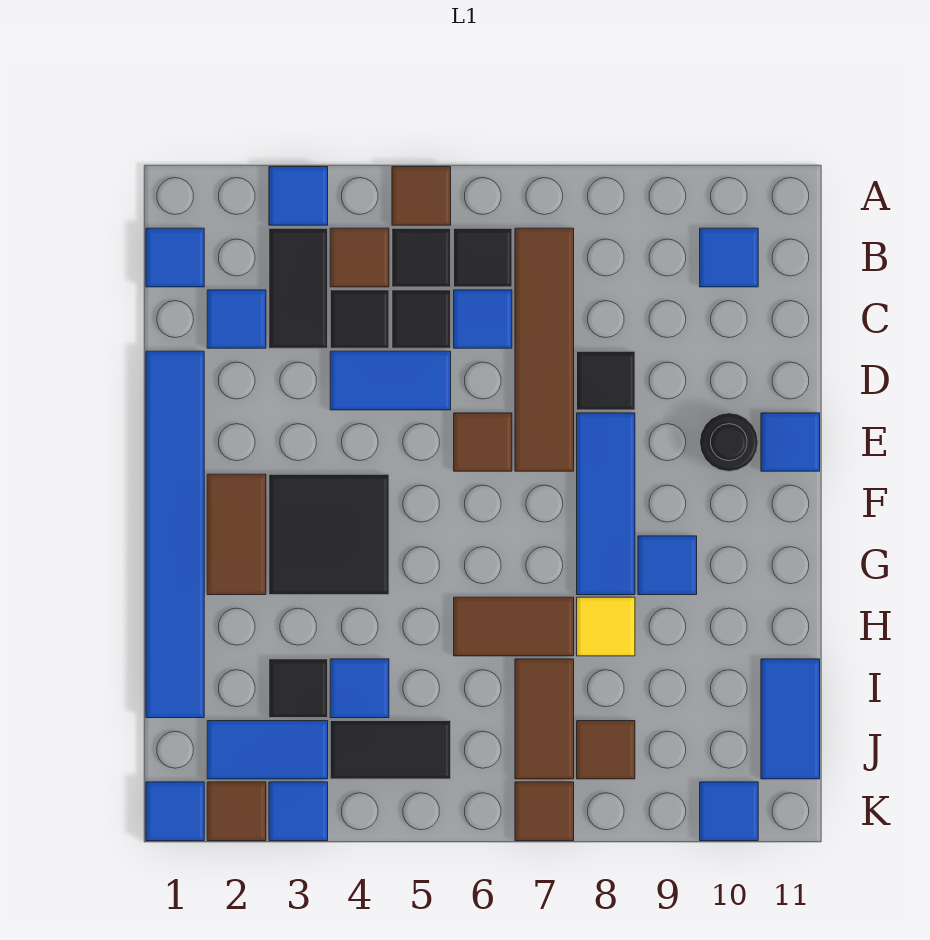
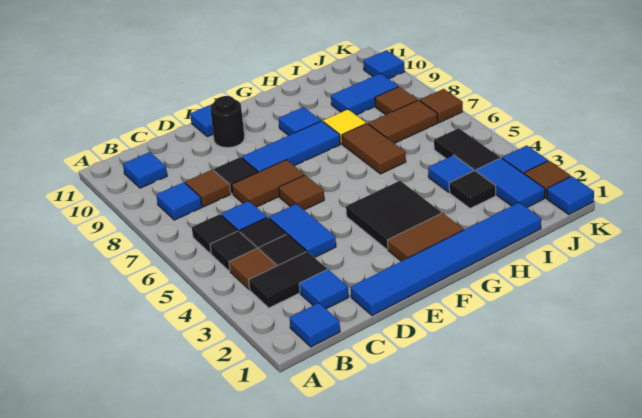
blue tile A3 level 1 -> blue tile B8 level 1
brown tile A5 level 1 -> brown tile C8 level 1
brown tile B7:E7 level 1 -> brown tile D7:E7 level 1
blue tile I11:J11 level 1 -> blue tile I9:J9 level 1

